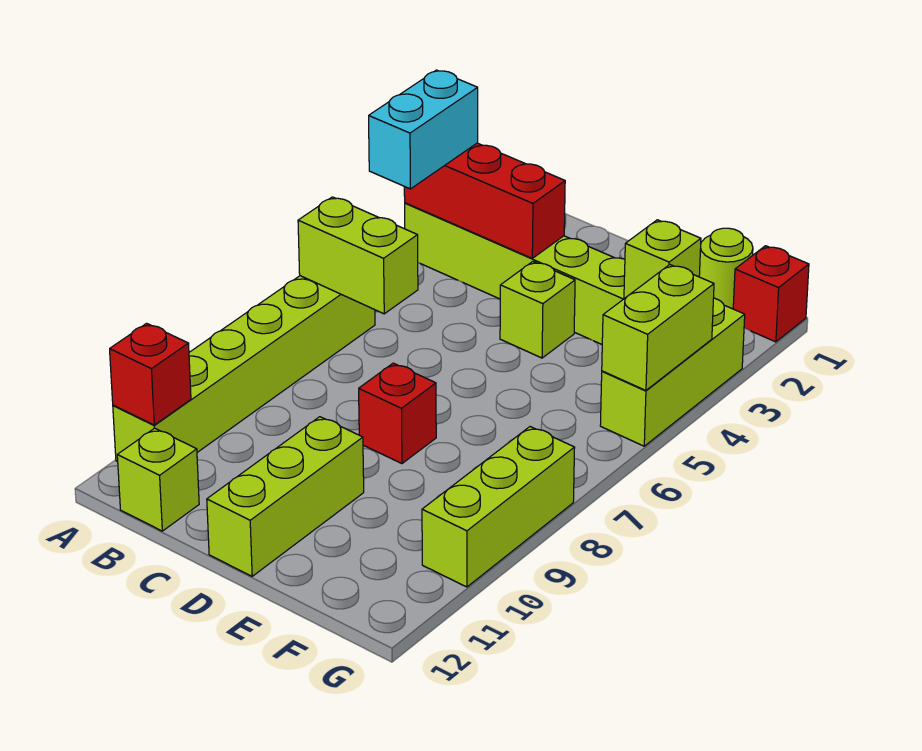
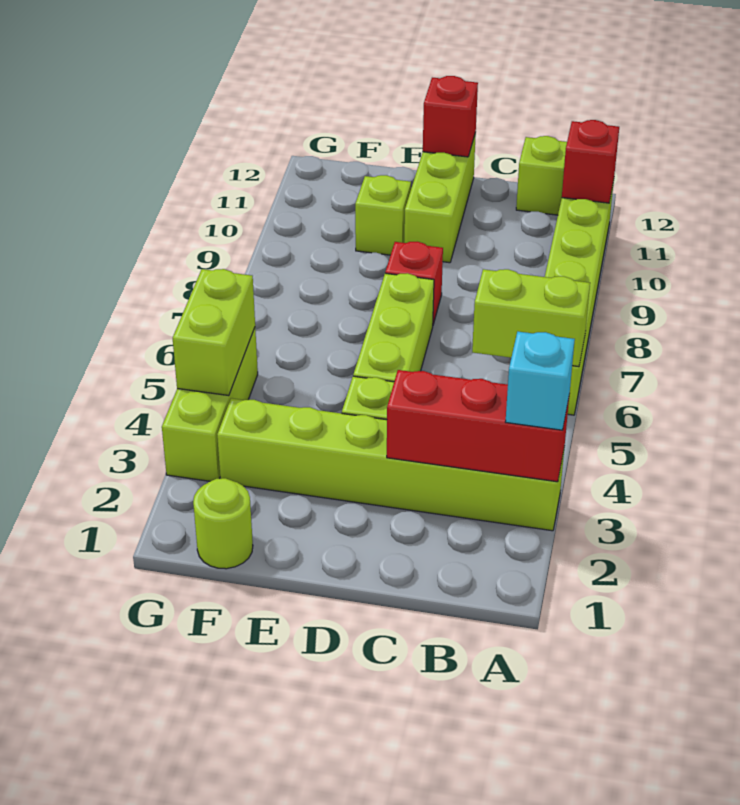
cyan brick A3:A4 level 3 -> cyan brick A3 level 3
lime brick F3 level 2 -> lime brick E10 level 1
red brick G1 level 1 -> red brick D12 level 2
lime brick G8:G10 level 1 -> lime brick D5:D7 level 1

